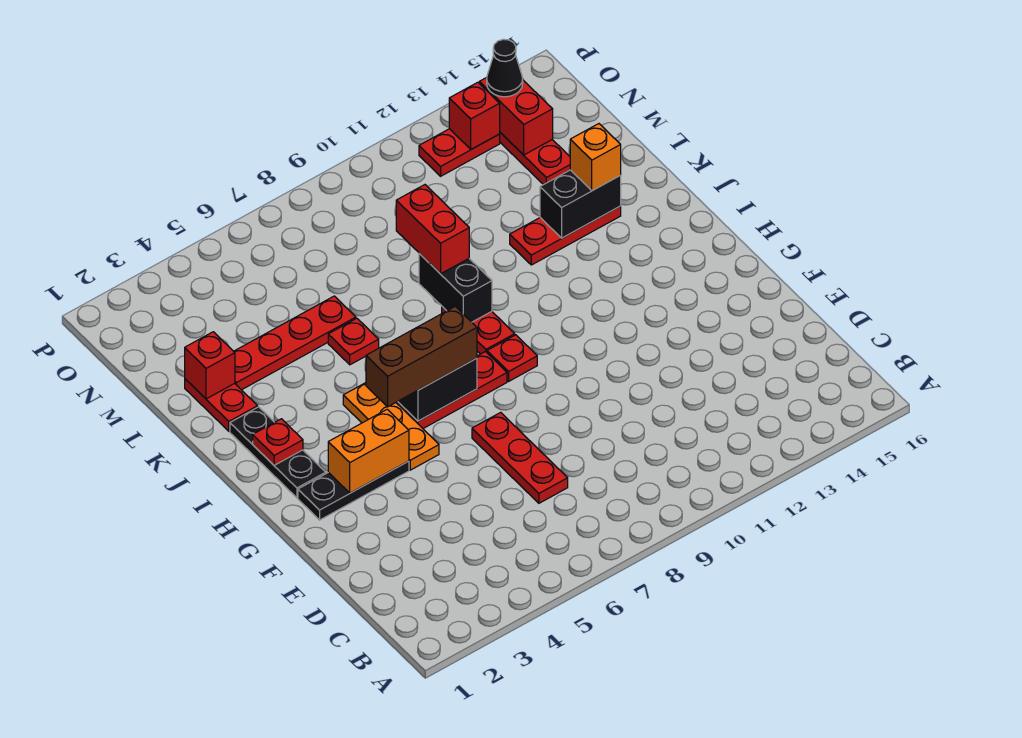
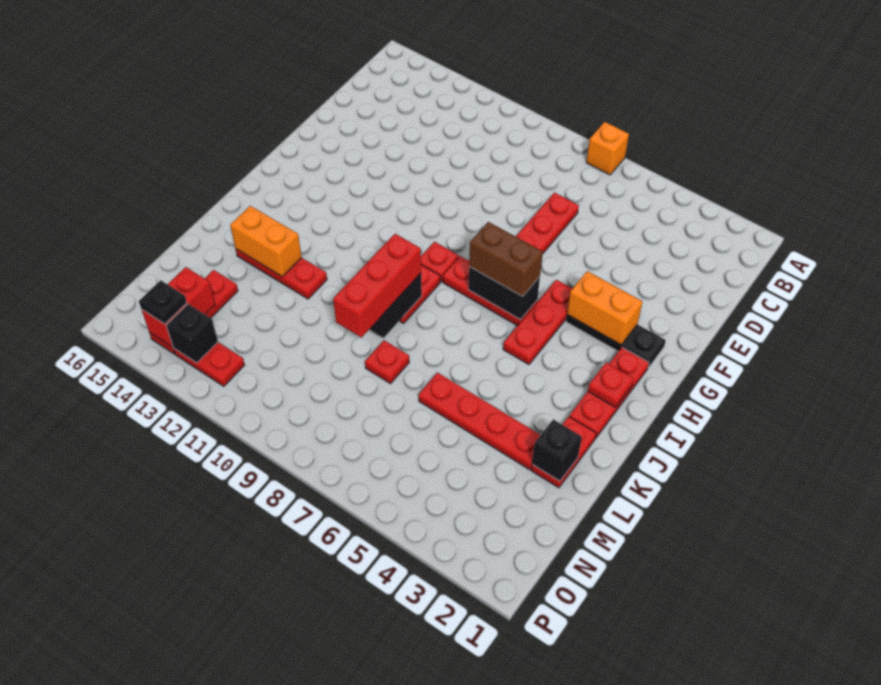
orange plate G5:I5 level 1 -> red plate G5:I5 level 1
black plate H2:J2 level 1 -> red plate H2:J2 level 1
brown brick H5:H7 level 3 -> brown brick H6:H7 level 3
red plate K6 level 1 -> red plate L8 level 1
red brick K9:L9 level 3 -> red brick J9:L9 level 3
black brick K13:K14 level 2 -> orange brick K13:K14 level 2
orange brick K14 level 3 -> orange brick A7 level 1
red brick L2 level 2 -> black brick L2 level 2
red brick O13 level 2 -> black brick O13 level 2
black cone O14 level 3 -> black plate O14 level 3

